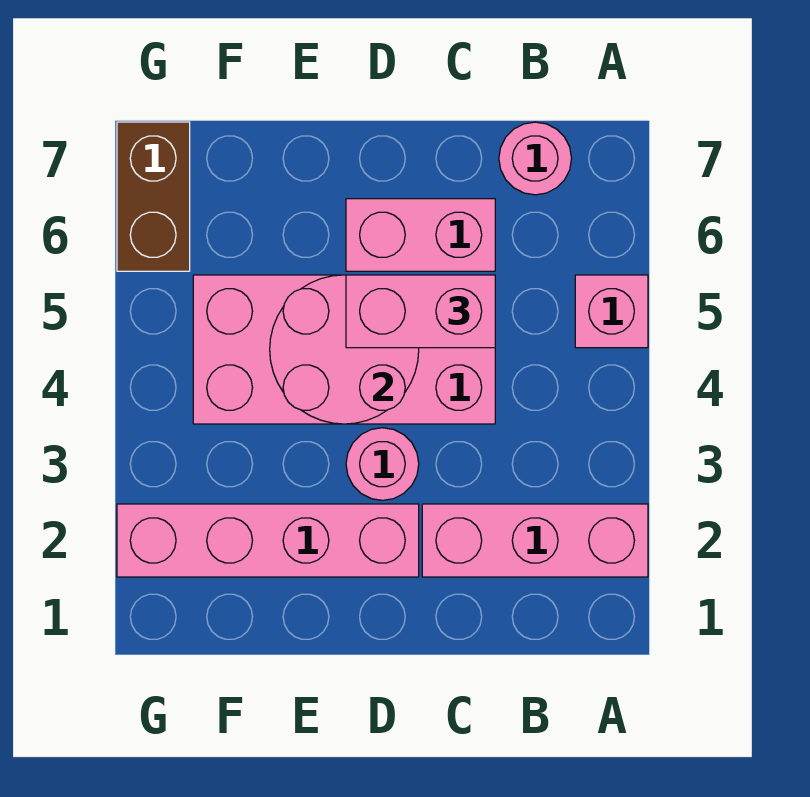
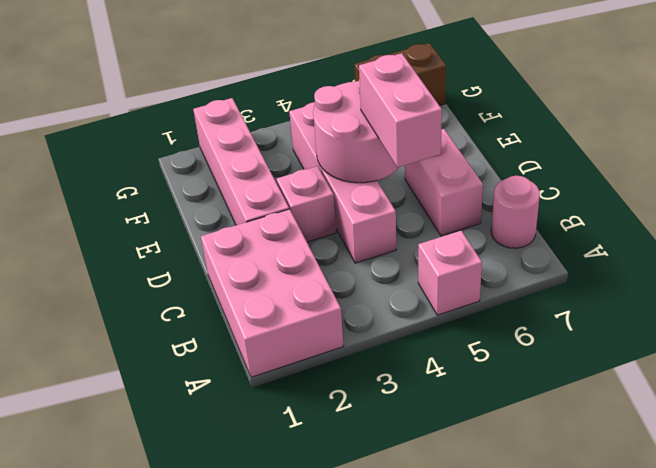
pink brick A2:C2 level 1 -> pink brick A1:C2 level 1
pink brick C4:F5 level 1 -> pink brick C4:F4 level 1
pink round brick D3 level 1 -> pink brick D3 level 1

